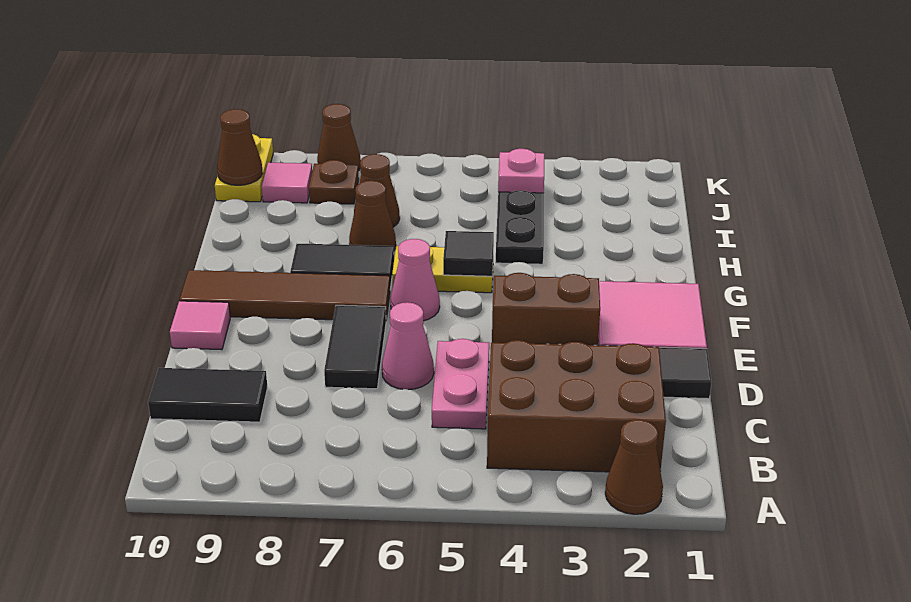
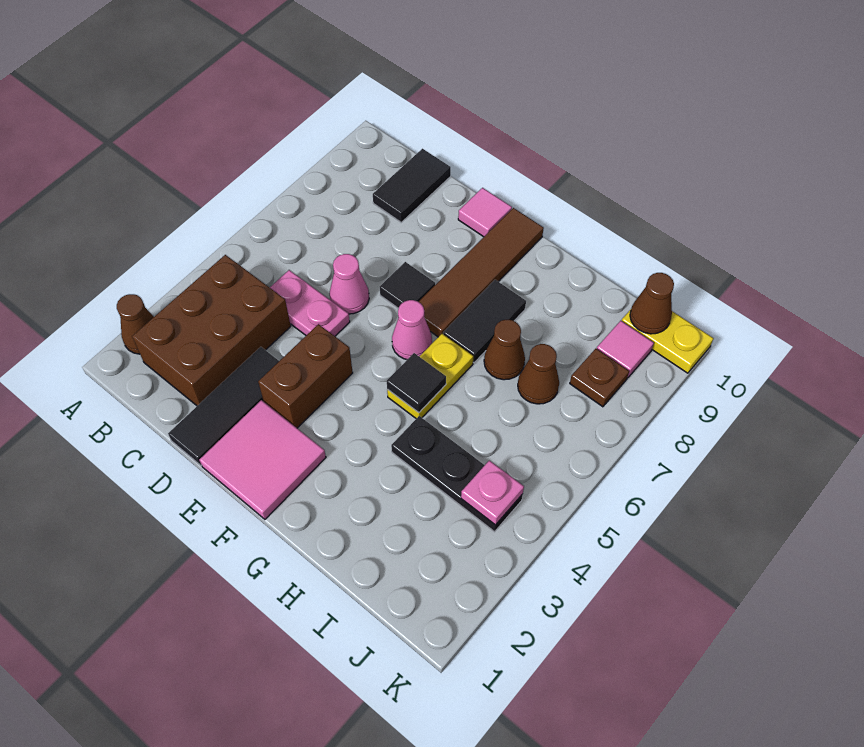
black tile D7:E7 level 1 -> black tile E7 level 1
brown cone K8 level 1 -> none

